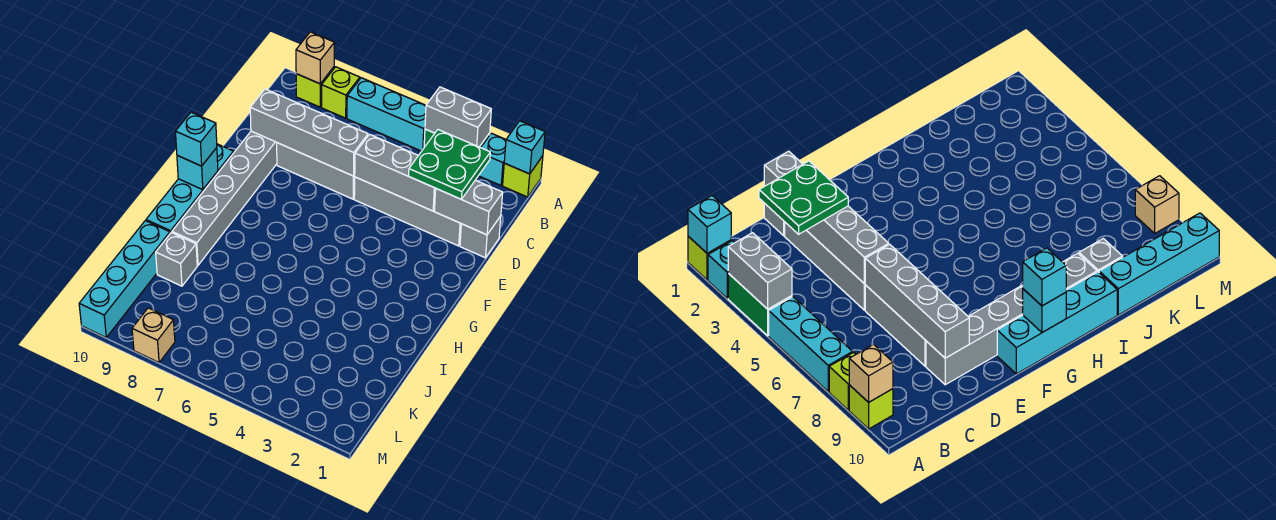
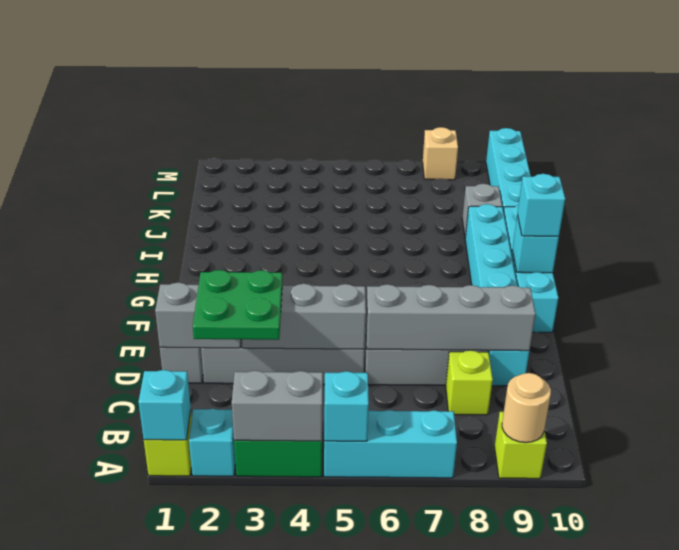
none -> cyan brick A5 level 2
lime brick A8 level 1 -> lime brick C8 level 1
tan brick A9 level 2 -> tan round brick A9 level 2
grey brick D9:I9 level 1 -> cyan brick D9:I9 level 1

